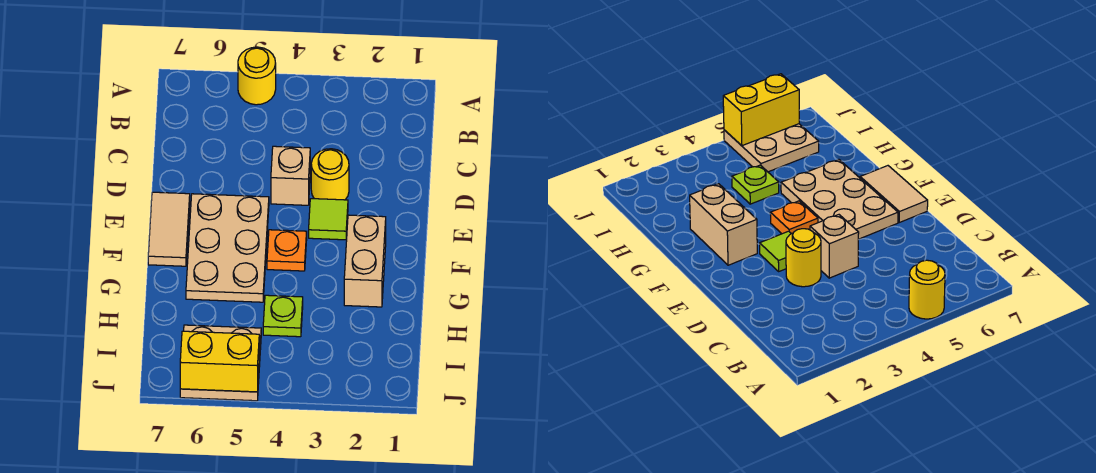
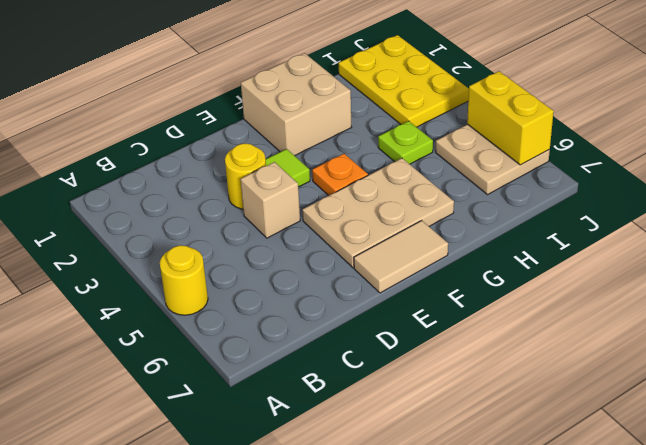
tan brick F2:G2 level 1 -> tan brick F1:G2 level 1
none -> yellow plate I1:J3 level 1

